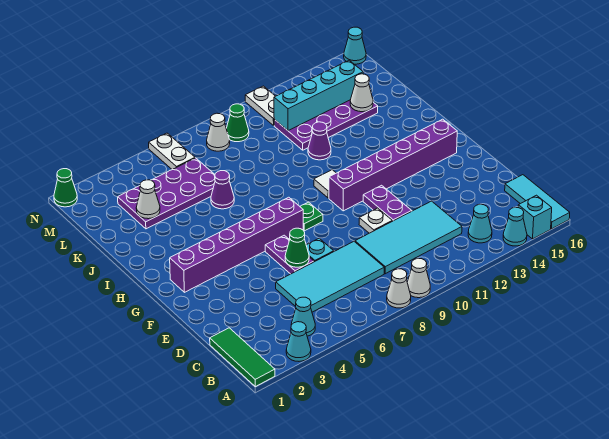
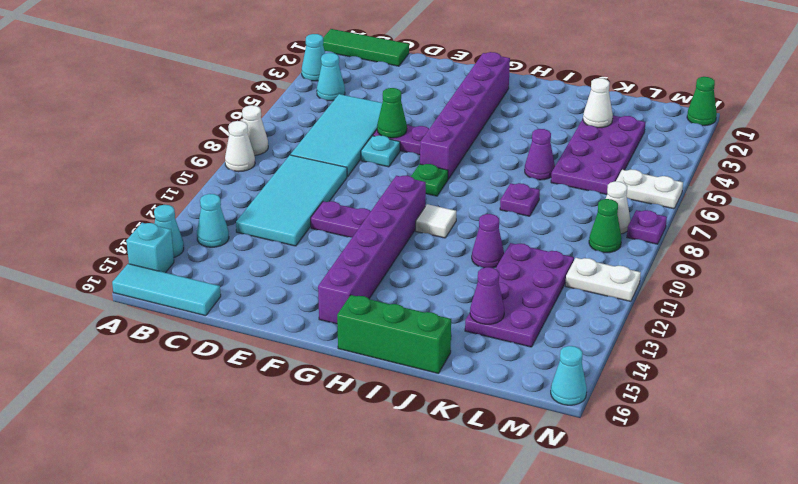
white plate E10 level 1 -> none
none -> green brick H16:J16 level 1
none -> purple plate J8 level 1
white cone K14 level 2 -> purple cone K14 level 2
cyan brick L11:L14 level 2 -> none
none -> purple plate N8 level 1

